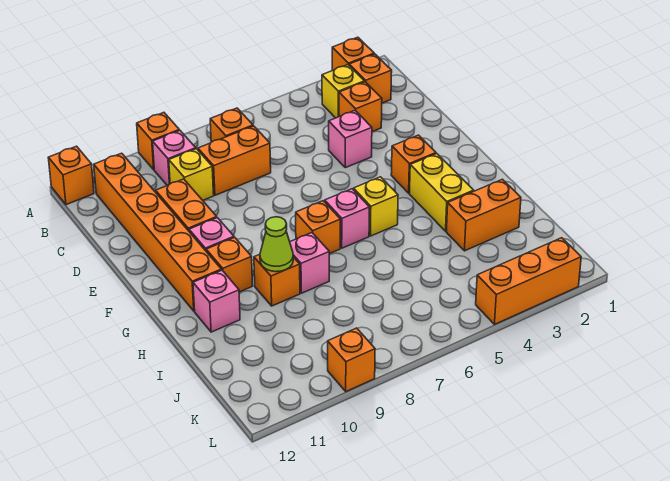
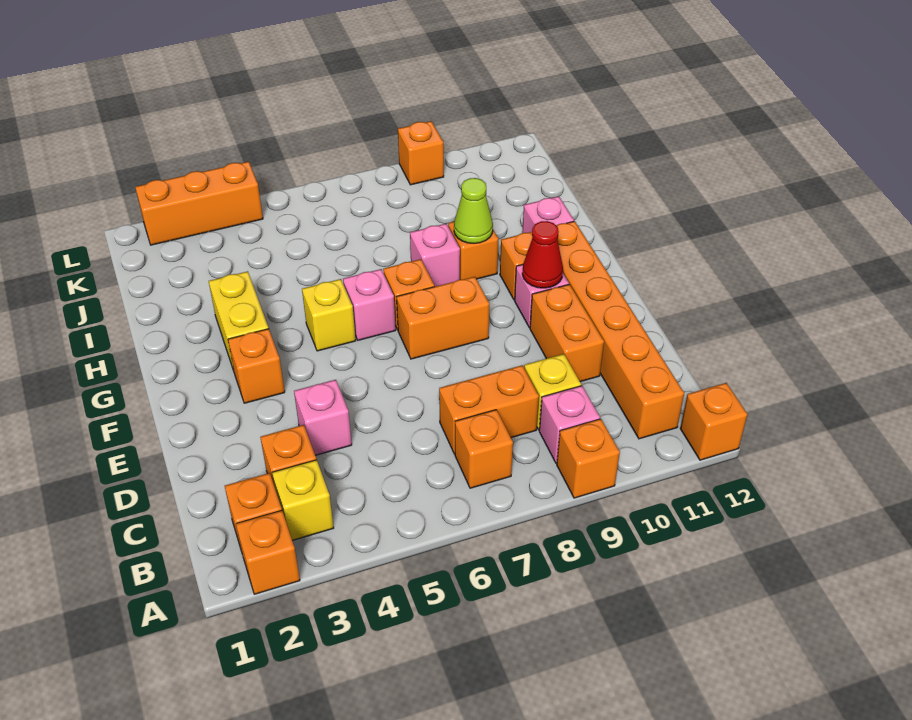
none -> red cone F10 level 2
orange brick I2:I3 level 1 -> orange brick F7:F8 level 1

